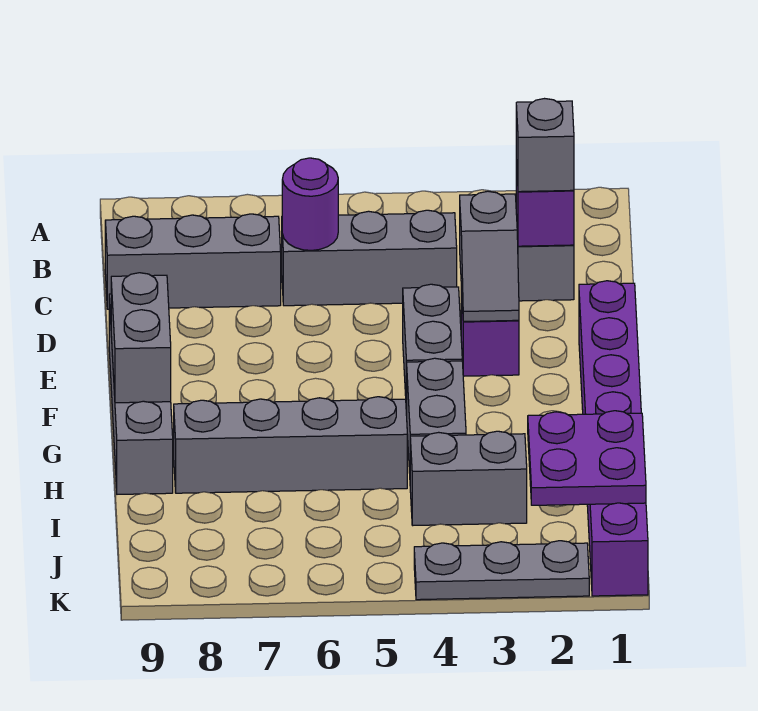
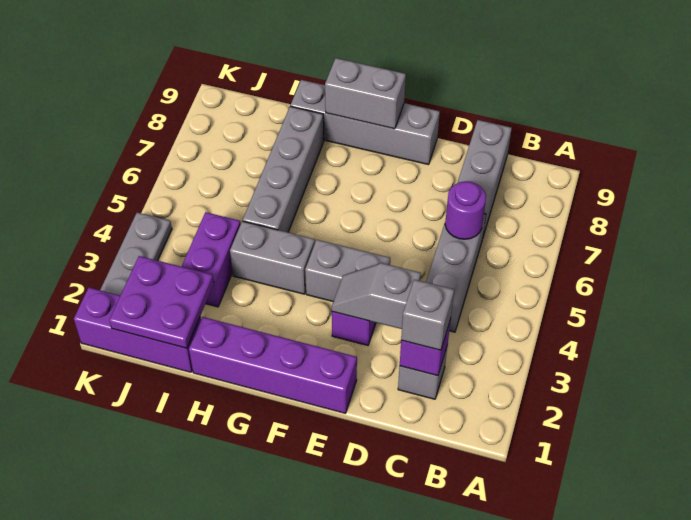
grey brick I3:I4 level 1 -> purple brick I3:I4 level 1

